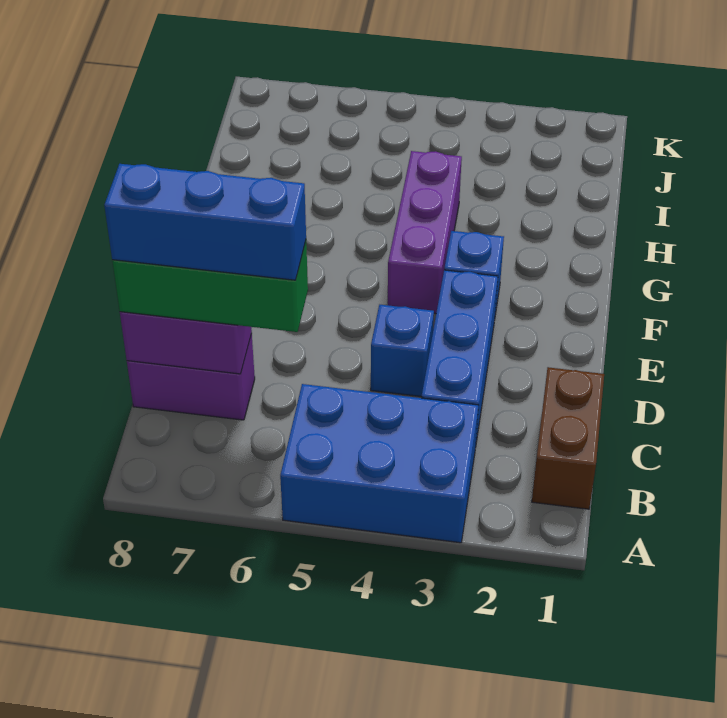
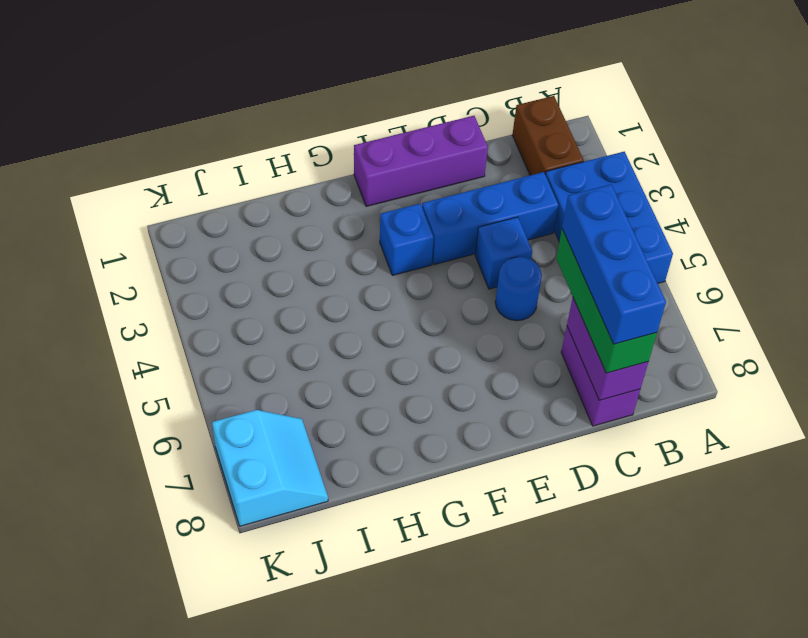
brown brick B1:C1 level 1 -> brown brick B1:B2 level 1
none -> blue round brick D5 level 1
purple brick F4:H4 level 1 -> purple brick D1:F1 level 1
none -> cyan slope J7:K8 level 1 top K

